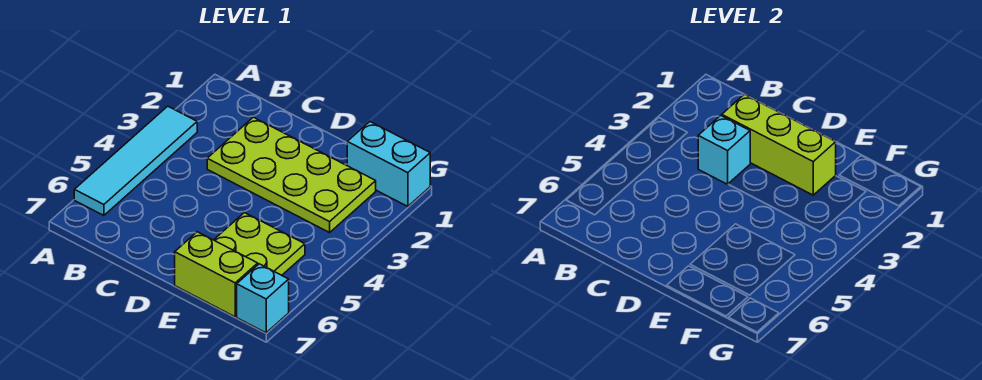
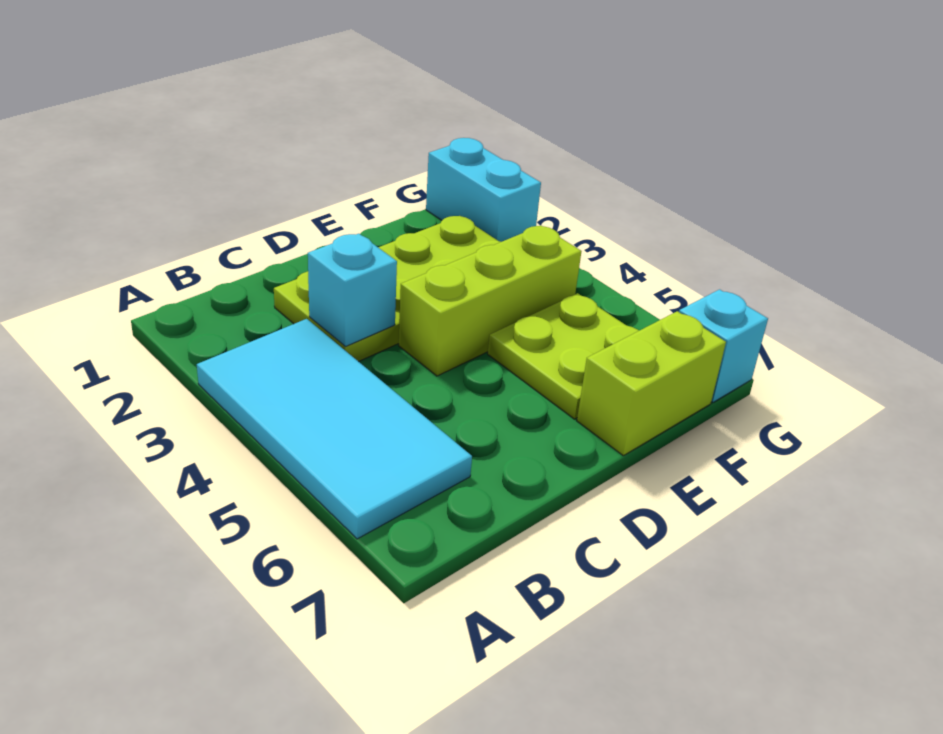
cyan tile A3:A6 level 1 -> cyan tile A3:B6 level 1
lime brick C2:E2 level 2 -> lime brick D4:F4 level 1
cyan brick F1:G1 level 1 -> cyan brick G1:G2 level 1

